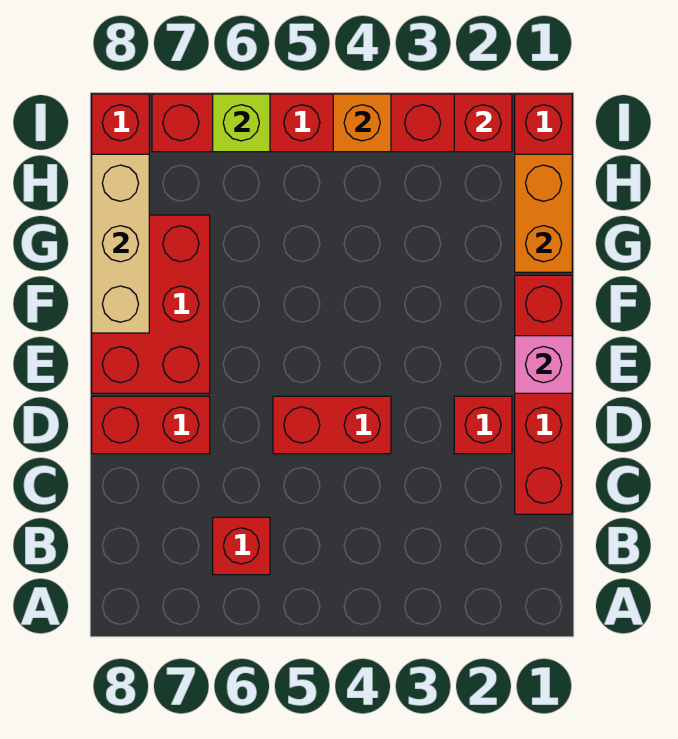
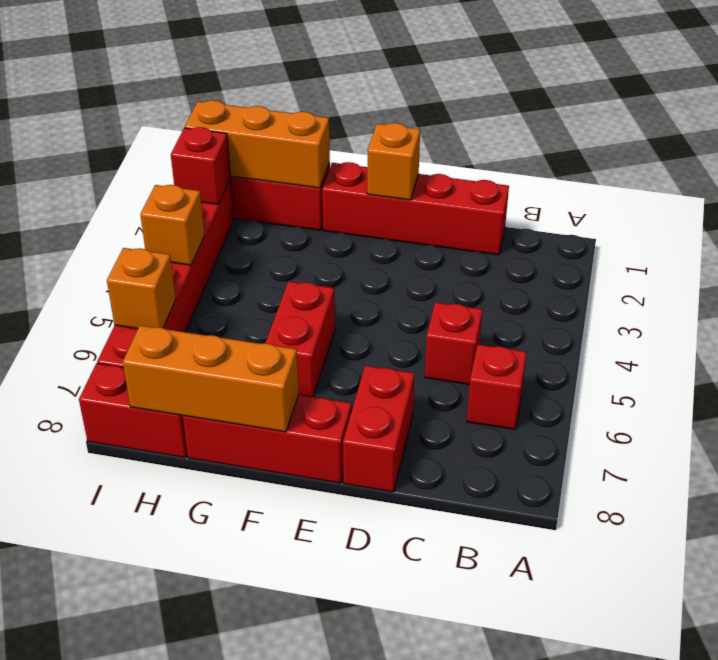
red brick D2 level 1 -> red brick C5 level 1
red brick D4:D5 level 1 -> red brick F5:F6 level 1
pink brick E1 level 2 -> orange brick E1 level 2
red brick E7:G8 level 1 -> red brick E8:G8 level 1
tan brick F8:H8 level 2 -> orange brick F8:H8 level 2
orange brick G1:H1 level 2 -> orange brick G1:I1 level 2
lime brick I6 level 2 -> orange brick I6 level 2

